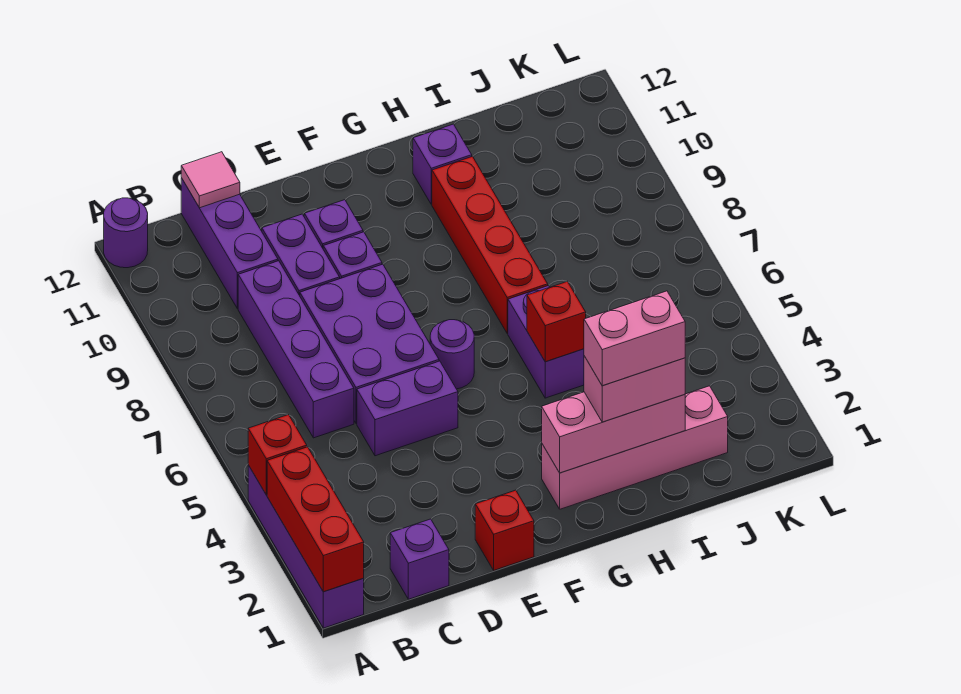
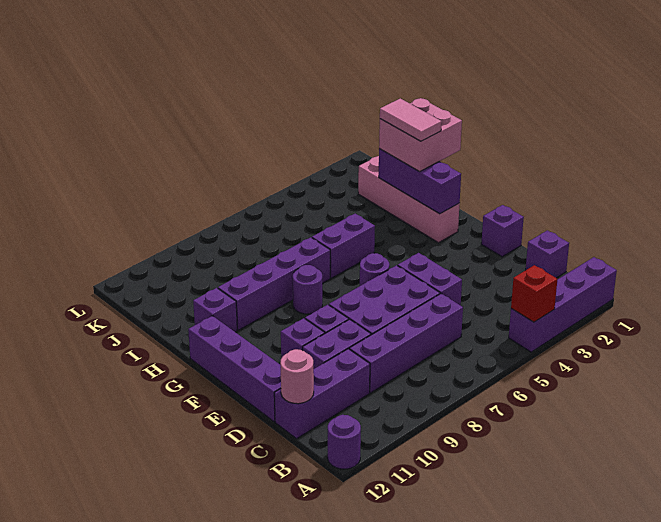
red brick A1:A3 level 2 -> none
pink tile C12 level 2 -> pink round brick C12 level 2
none -> purple brick D12:G12 level 1
red brick E1 level 1 -> purple brick E1 level 1
pink brick G2:I2 level 2 -> purple brick G2:I2 level 2
none -> purple round brick G8 level 1
pink brick H2:I2 level 3 -> pink brick H1:I2 level 3
pink brick H2:I2 level 4 -> pink tile H2:I2 level 4
red brick H5 level 2 -> none
red brick H7:H10 level 1 -> purple brick H7:H10 level 1

